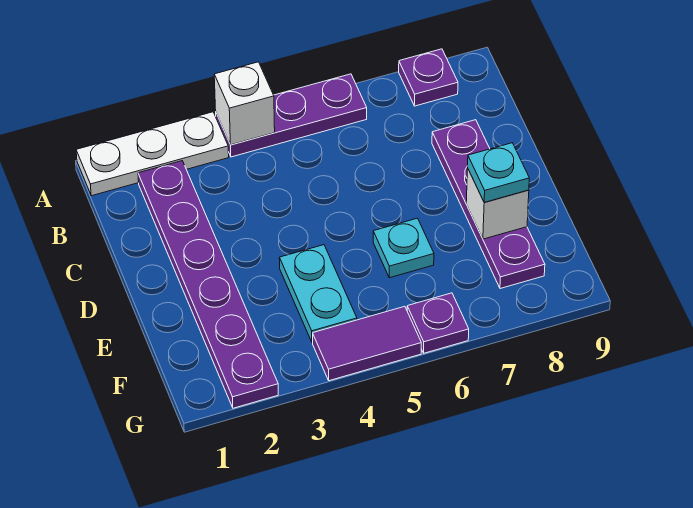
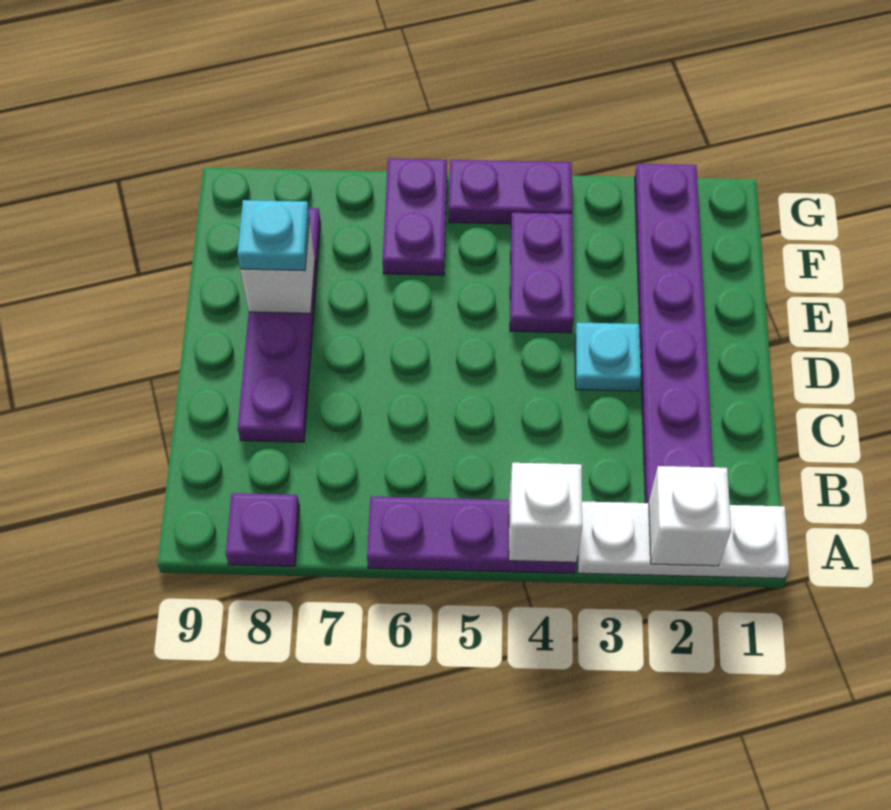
none -> white brick A2 level 2
cyan plate E4:F4 level 1 -> purple plate E4:F4 level 1
cyan plate E6 level 1 -> cyan plate D3 level 1
purple tile G4:G5 level 1 -> purple plate G4:G5 level 1
purple plate G6 level 1 -> purple plate F6:G6 level 1

